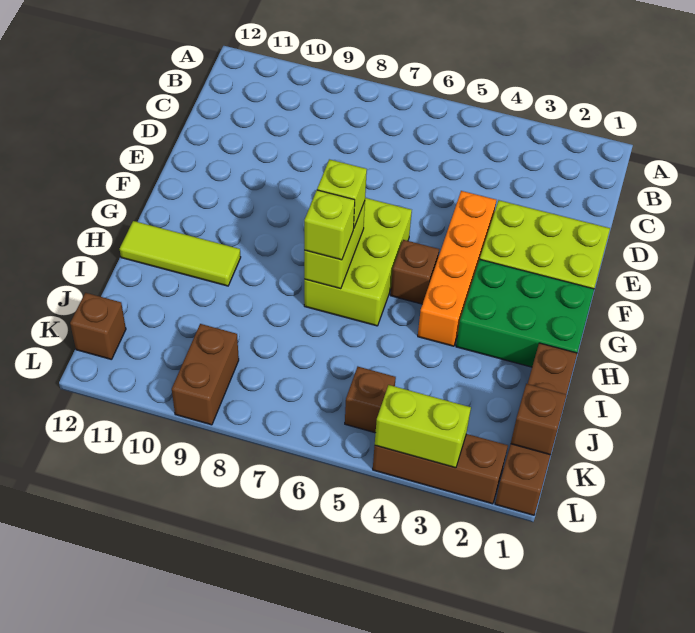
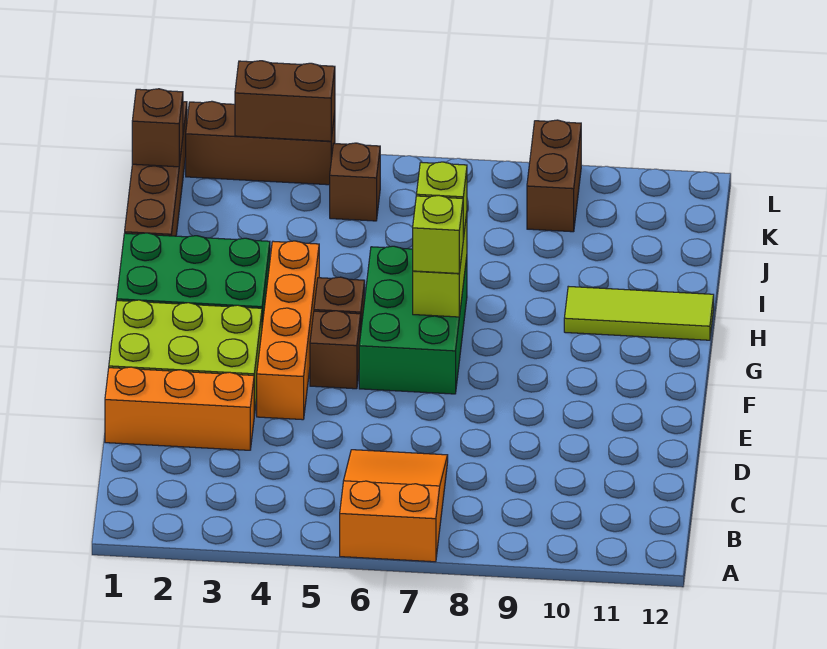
none -> orange slope A6:C7 level 1 top A
none -> orange brick D1:D3 level 1
lime brick F6:H7 level 1 -> green brick F6:H7 level 1
brown brick K12 level 1 -> brown brick F5 level 1
lime brick L3:L4 level 2 -> brown brick L3:L4 level 2

